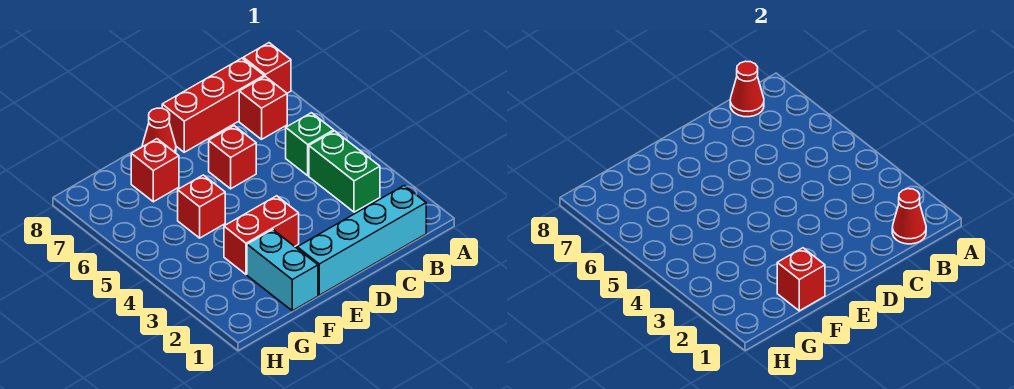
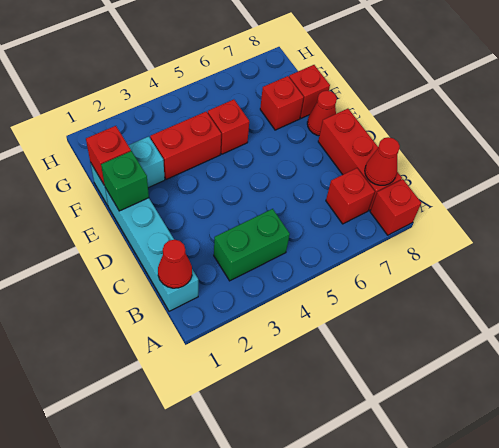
green brick B5 level 1 -> green brick E1 level 2
red brick D6 level 1 -> red brick F8 level 1
red brick E3:F3 level 1 -> red brick F3:F4 level 1

